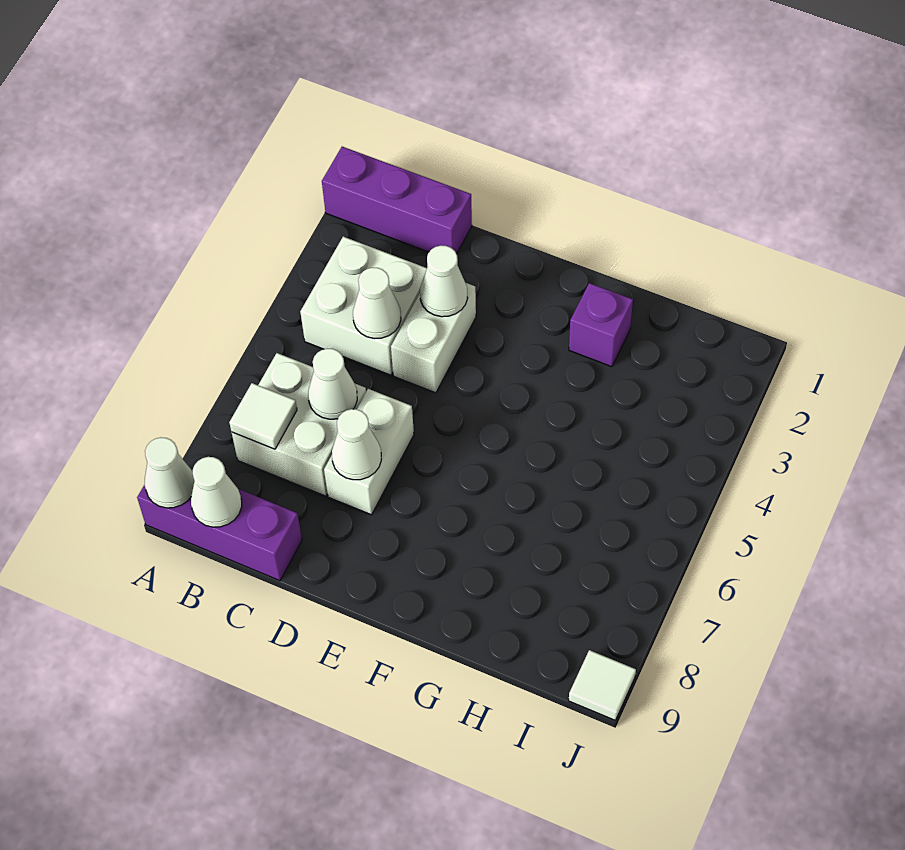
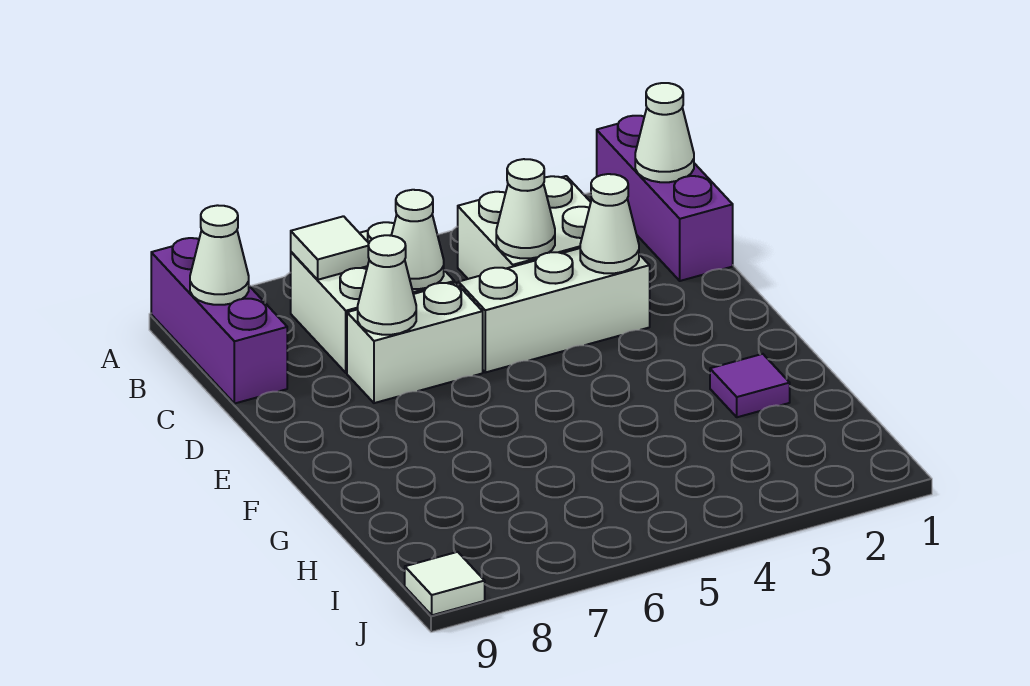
white cone A9 level 2 -> white cone B1 level 2
white brick D3:D4 level 1 -> white brick D3:D5 level 1
purple brick G2 level 1 -> purple tile G2 level 1

